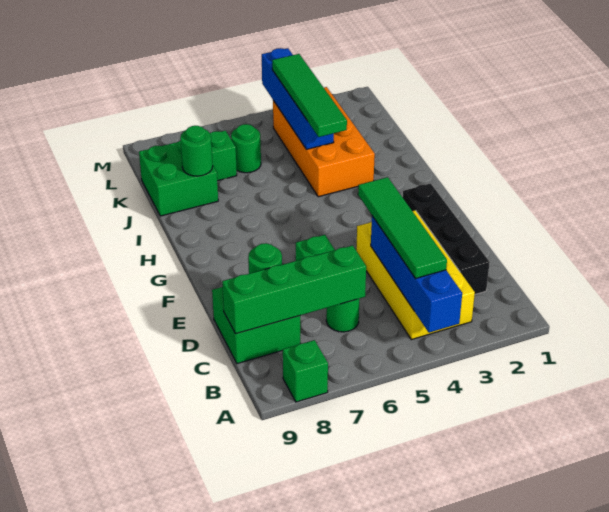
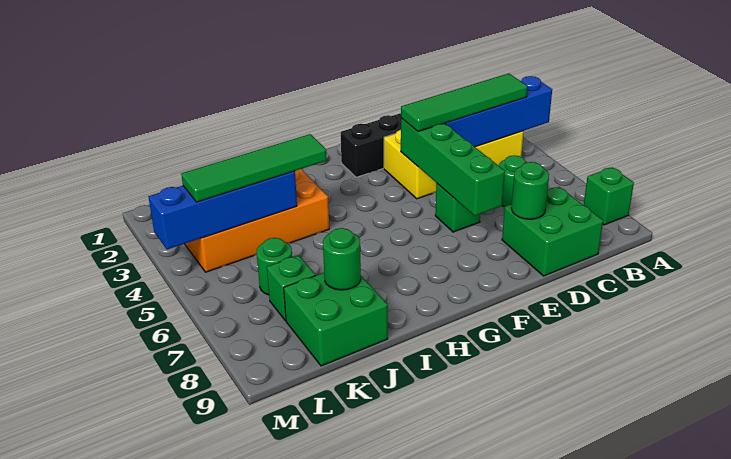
green brick C6:C9 level 2 -> green brick E4:E7 level 2

